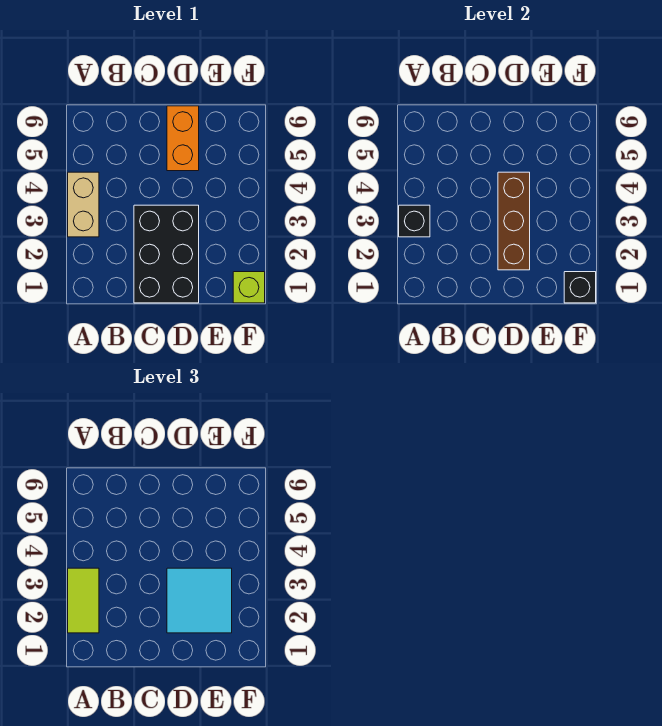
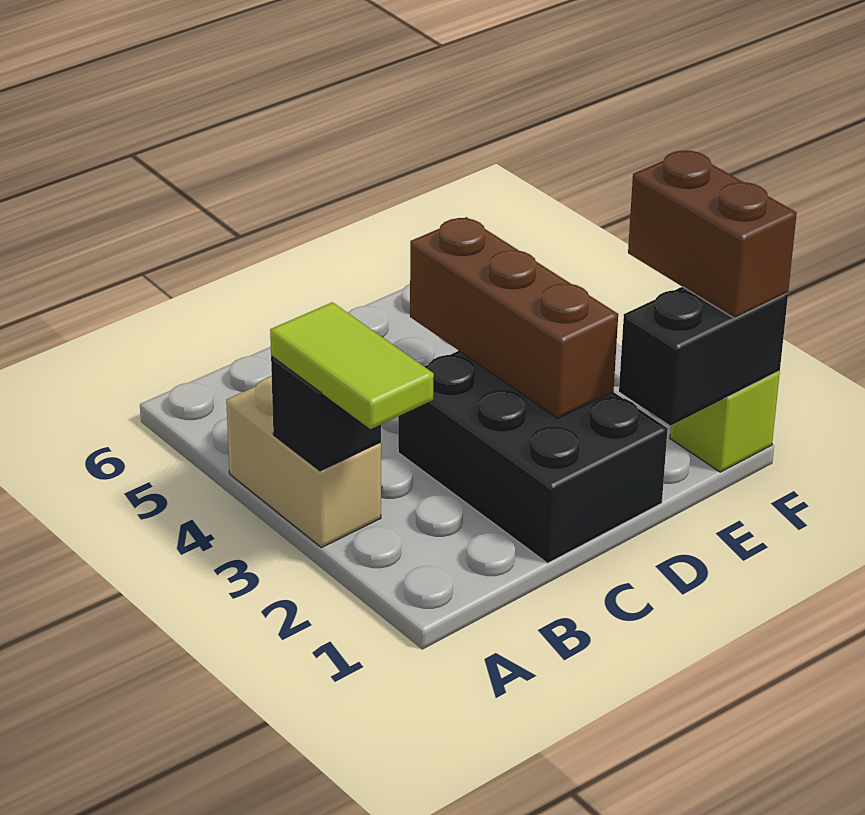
cyan tile D2:E3 level 3 -> none
orange brick D5:D6 level 1 -> none
black brick F1 level 2 -> black brick E1:F1 level 2
none -> brown brick F1:F2 level 3

